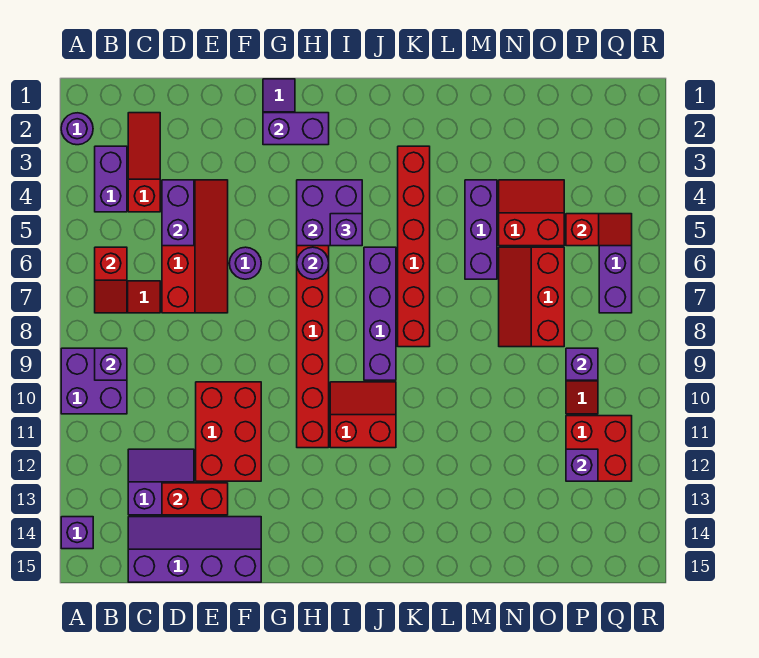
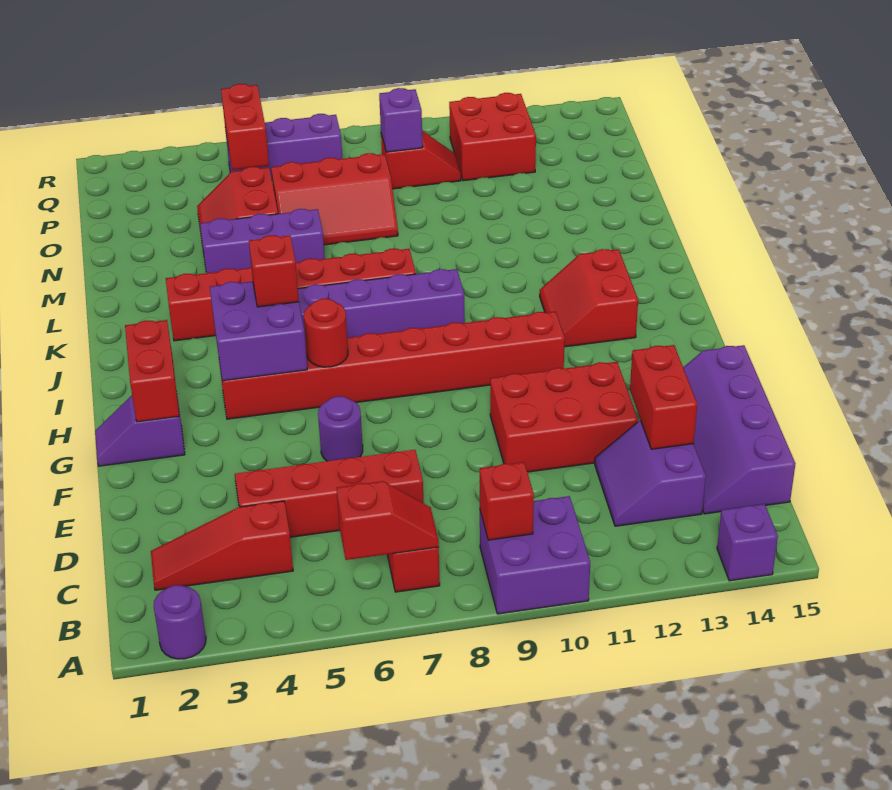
purple brick B3:B4 level 1 -> none
purple brick B9 level 2 -> red brick B9 level 2
purple brick D4:D5 level 2 -> none
purple brick G2:H2 level 2 -> red brick G2:H2 level 2
purple round brick H6 level 2 -> red round brick H6 level 2
purple brick I5 level 3 -> red brick I5 level 3
red slope I10:J11 level 1 top 11 -> red slope I12:J13 level 1 top 13
red slope P5:Q5 level 2 top P -> red brick P5:Q5 level 2
purple brick P12 level 2 -> none

